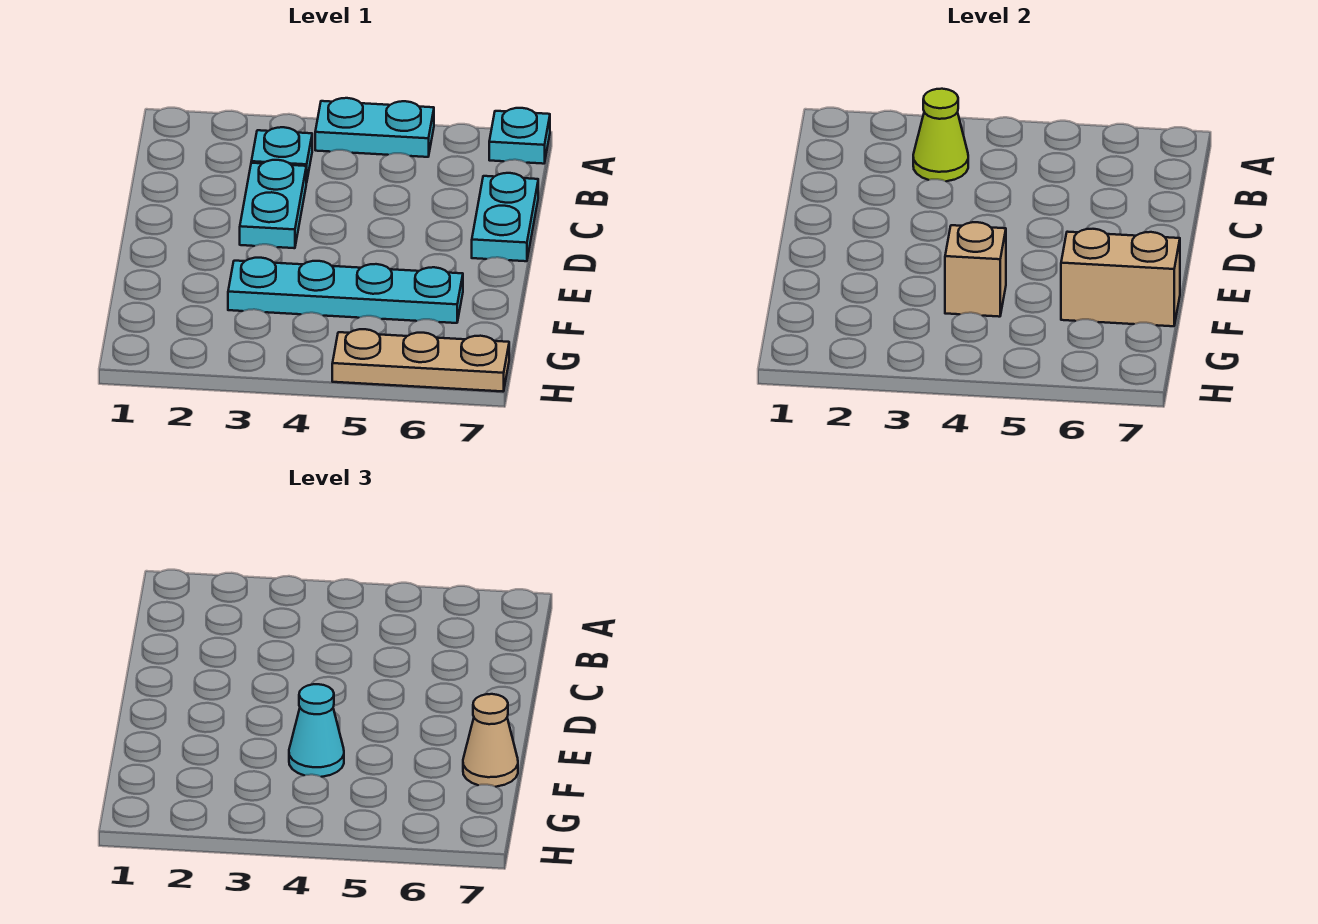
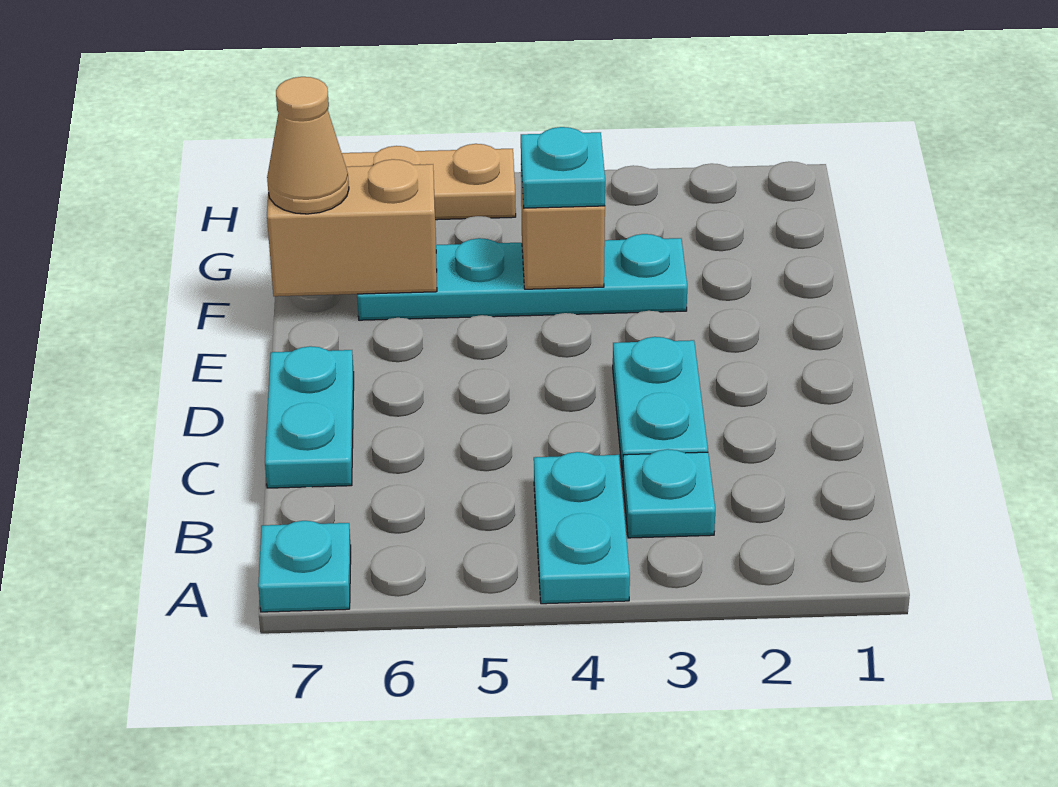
cyan plate A4:A5 level 1 -> cyan plate A4:B4 level 1
lime cone B3 level 2 -> none
cyan cone F4 level 3 -> cyan plate F4 level 3

